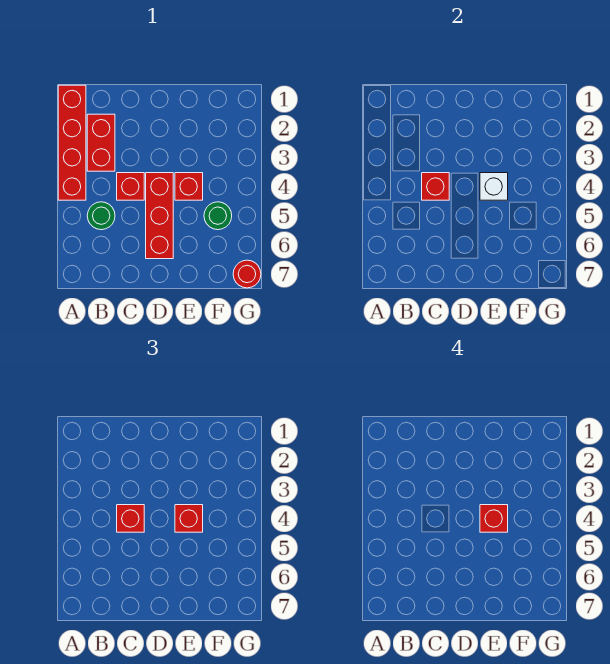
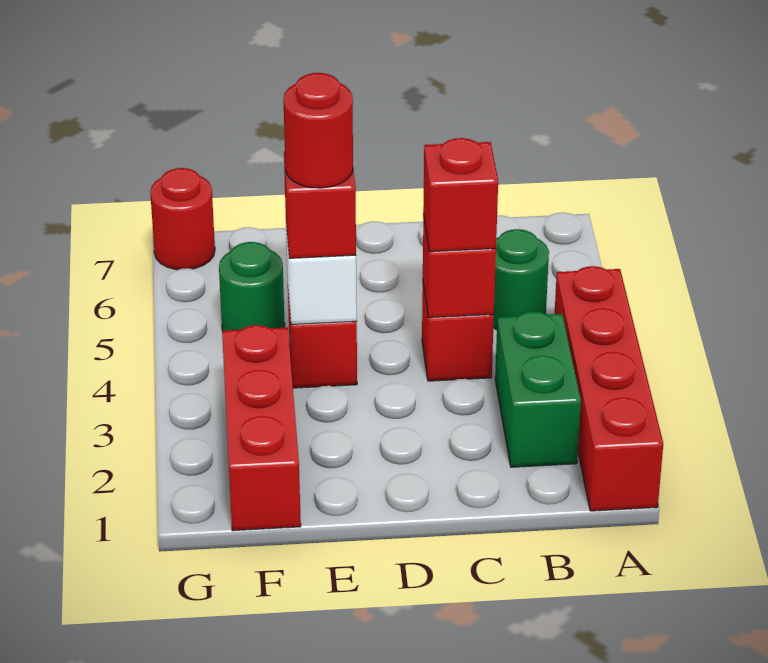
red brick B2:B3 level 1 -> green brick B2:B3 level 1
red brick D4:D6 level 1 -> red brick F1:F3 level 1
red brick E4 level 4 -> red round brick E4 level 4

